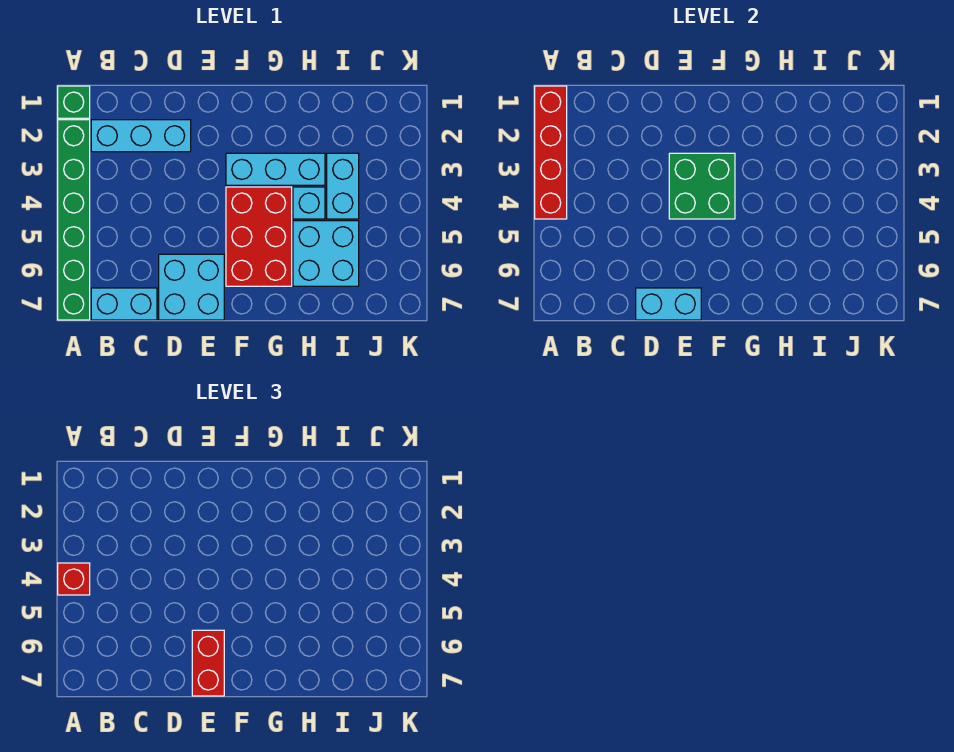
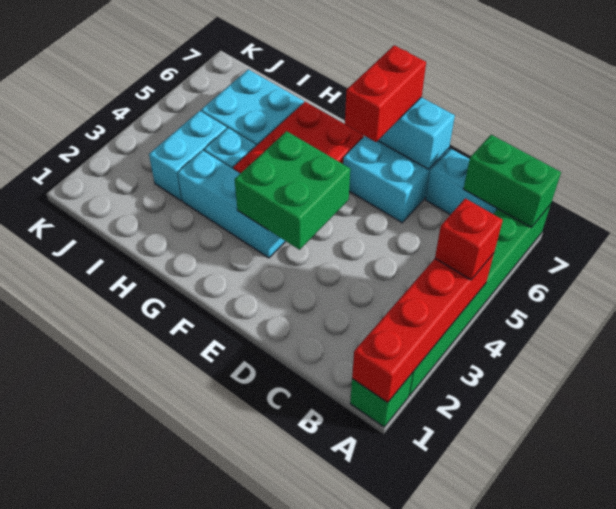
none -> green brick A7:B7 level 2
cyan brick B2:D2 level 1 -> none

